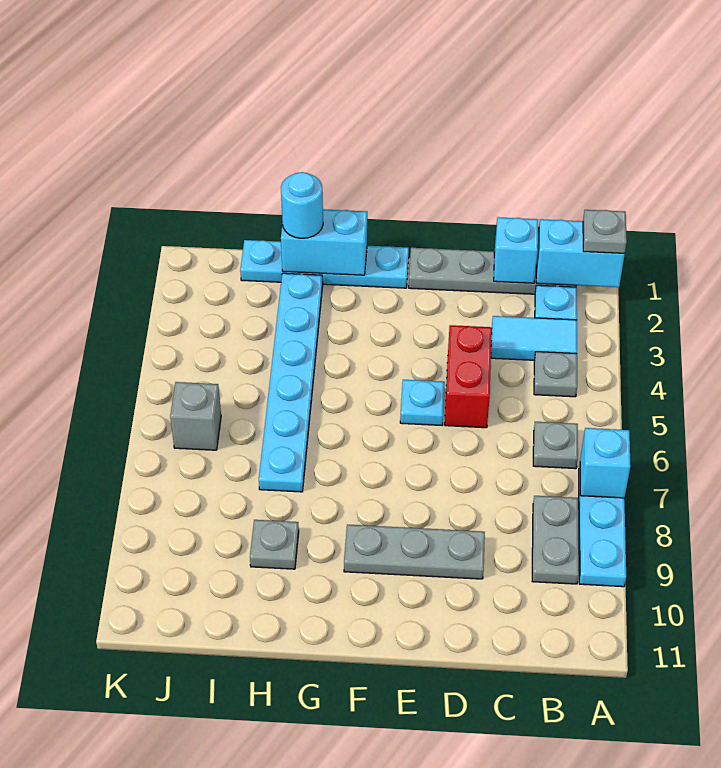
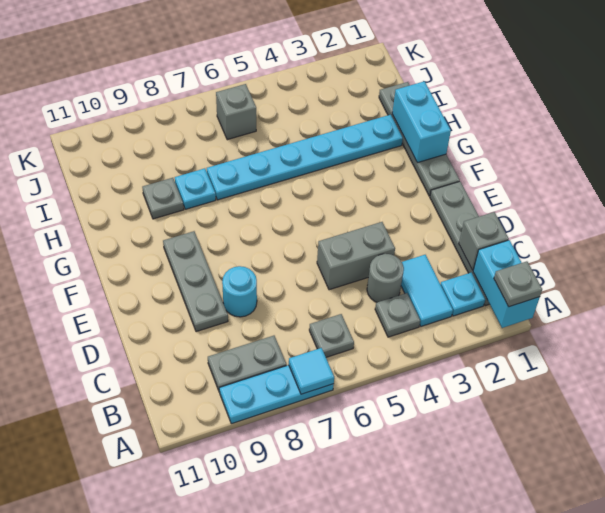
cyan brick A7 level 2 -> cyan tile A7 level 2
cyan brick C1 level 2 -> grey brick C1 level 2
none -> grey round brick C4 level 1
red brick D4:D5 level 1 -> grey brick D4:D5 level 1
cyan plate E5 level 1 -> cyan plate H8 level 1
cyan plate F1:I1 level 1 -> grey plate F1:I1 level 1
cyan round brick H1 level 3 -> cyan round brick D8 level 1

